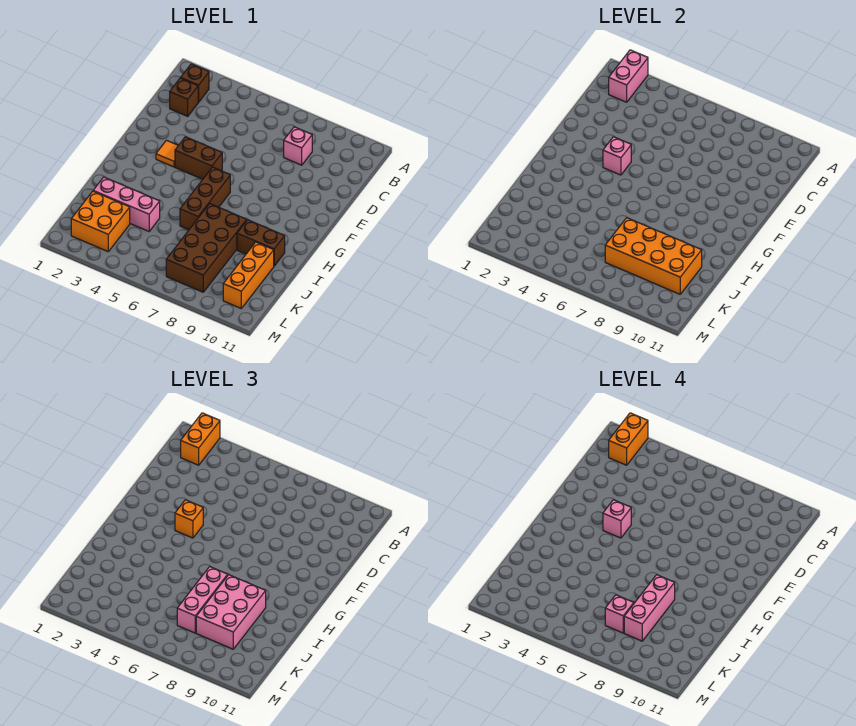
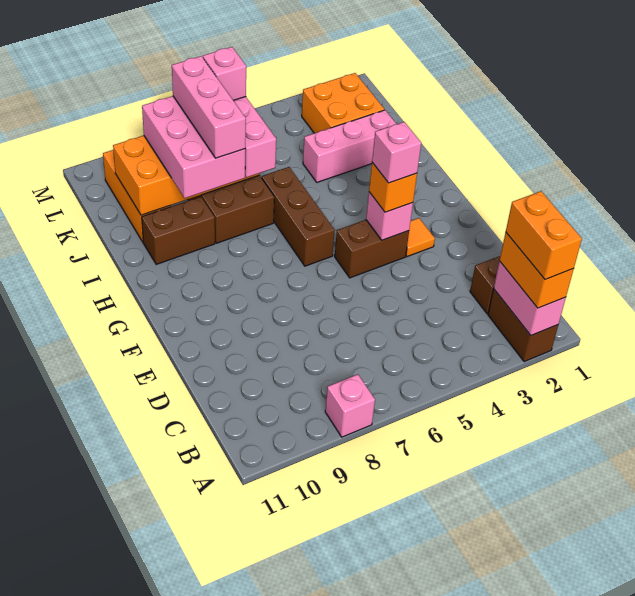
brown brick B2 level 1 -> brown brick A2:B2 level 1
pink brick C8 level 1 -> pink brick A8 level 1

